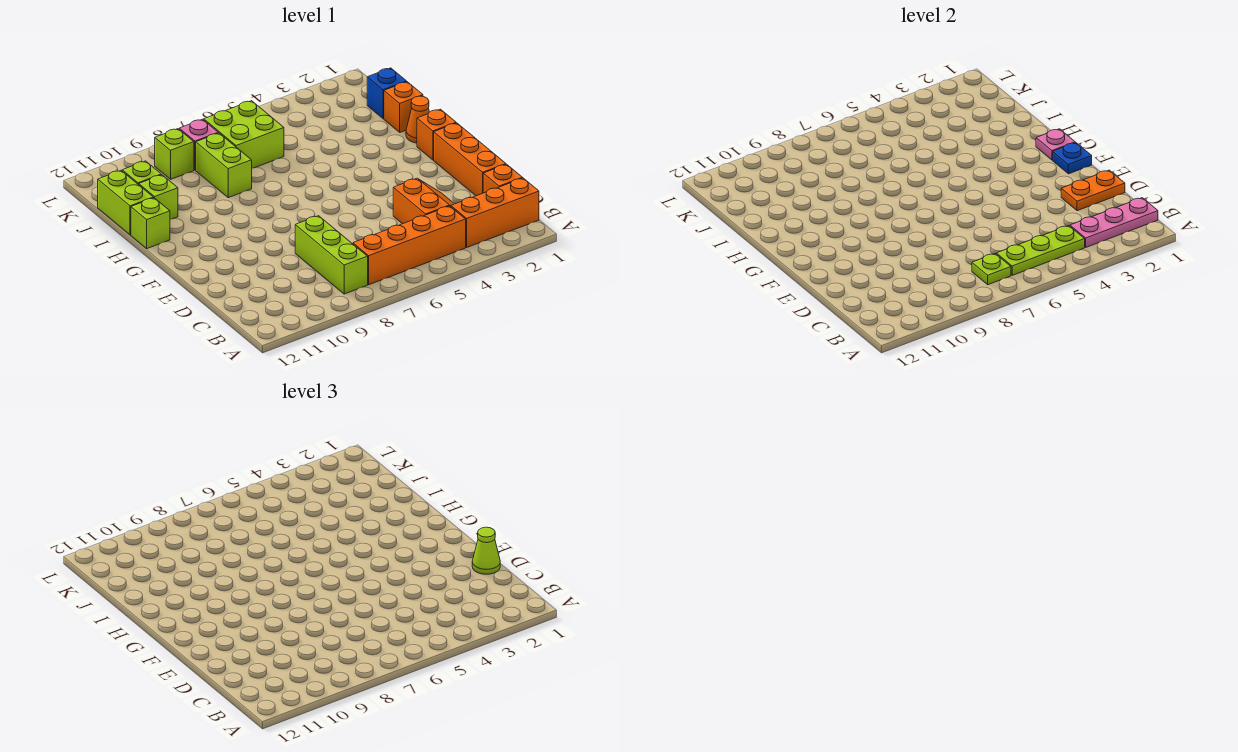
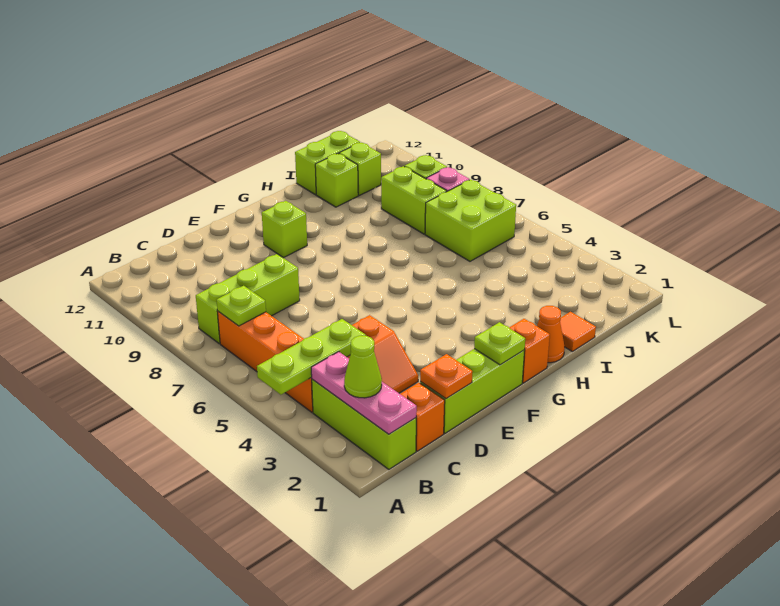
orange brick B1:B3 level 1 -> lime brick B1:B3 level 1
lime plate B4:B6 level 2 -> lime plate A4:C4 level 2
orange brick D1:F1 level 1 -> lime brick D1:F1 level 1
orange plate D1:D2 level 2 -> orange plate D1 level 2
lime cone D1 level 3 -> lime cone B2 level 3
blue plate F1 level 2 -> lime plate F1 level 2
pink plate G1 level 2 -> none
lime brick H12 level 1 -> lime brick F10 level 1
orange brick I1 level 1 -> orange tile I1 level 1
lime brick I8:J8 level 1 -> lime brick J8:J9 level 1
blue brick J1 level 1 -> none

